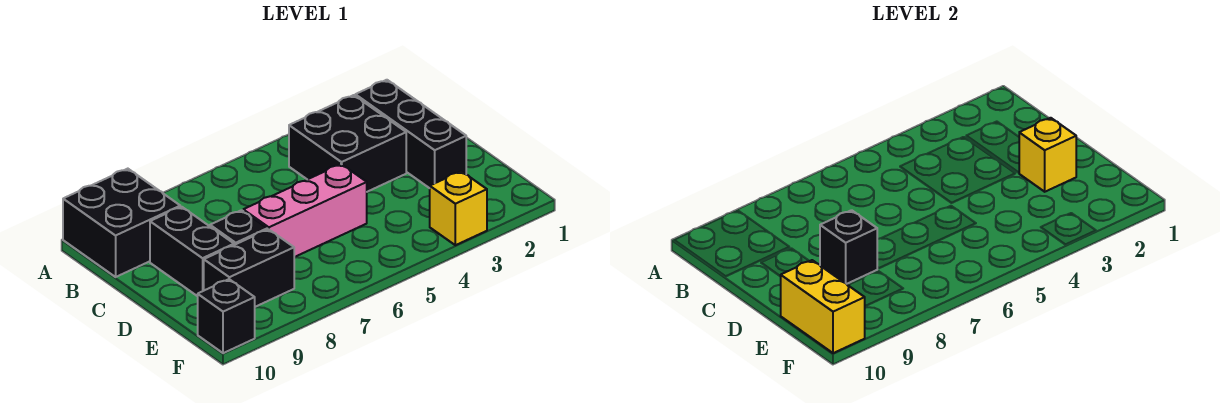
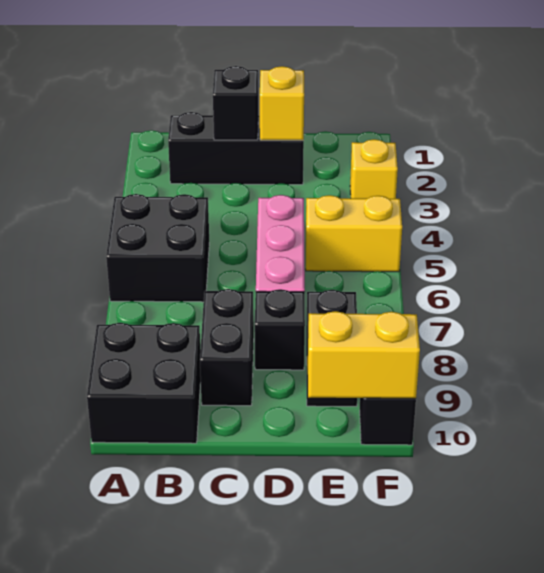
black brick B3:C4 level 1 -> black brick A5:B6 level 1
black brick C9:D9 level 1 -> black brick C8:C9 level 1
black brick D8 level 2 -> black brick C2 level 2
none -> yellow brick E5:F5 level 1

